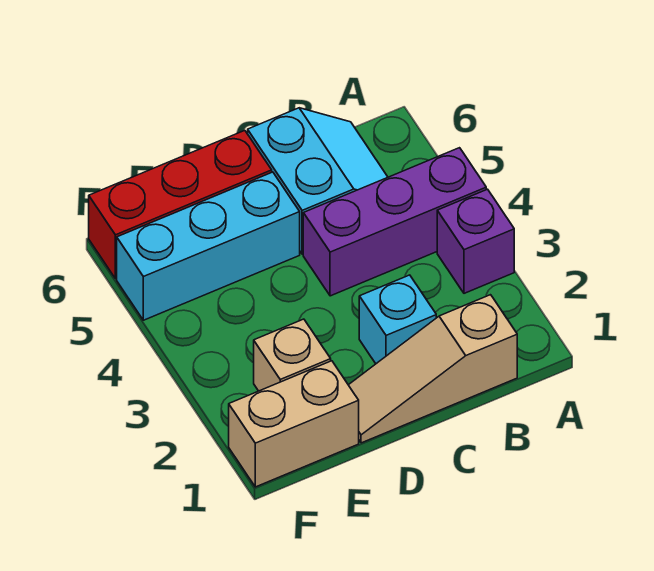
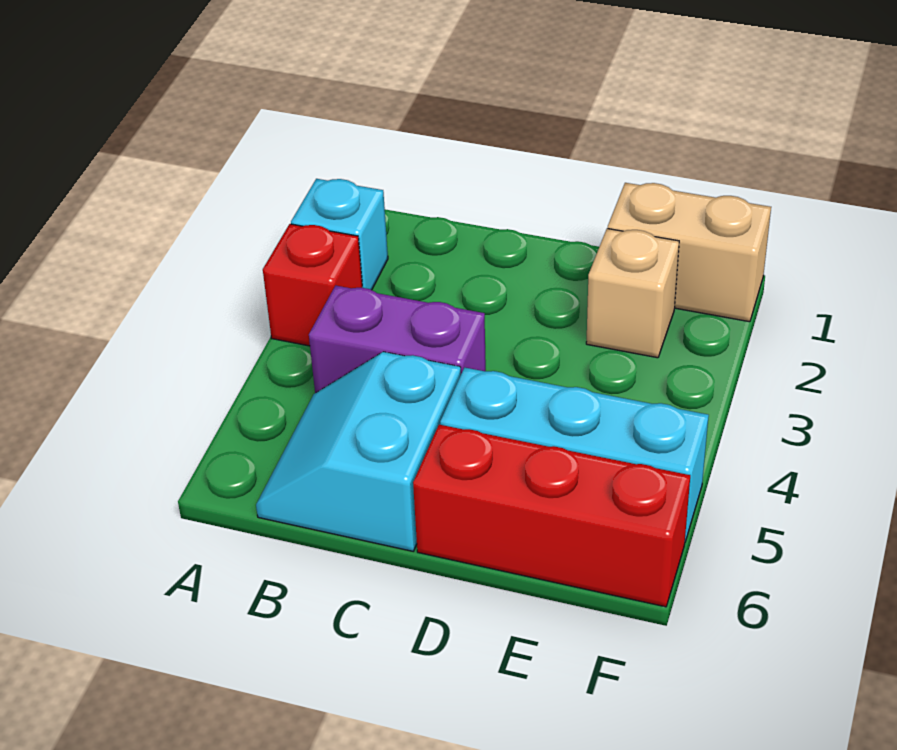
purple brick A3 level 1 -> red brick A3 level 1
purple brick A4:C4 level 1 -> purple brick B4:C4 level 1
tan slope B1:D1 level 1 top B -> none
cyan brick C2 level 1 -> cyan brick A2 level 1

